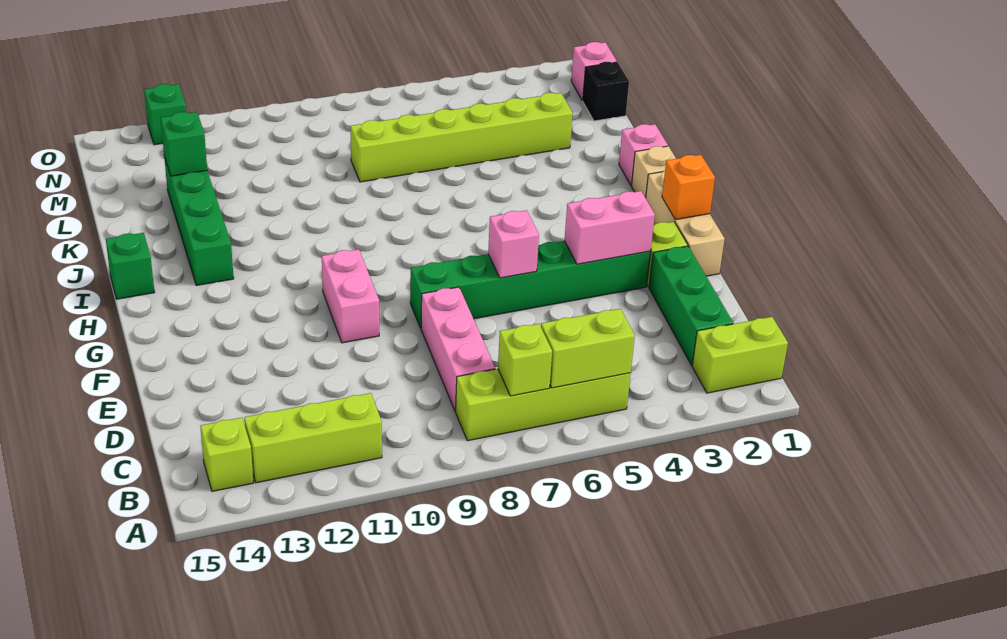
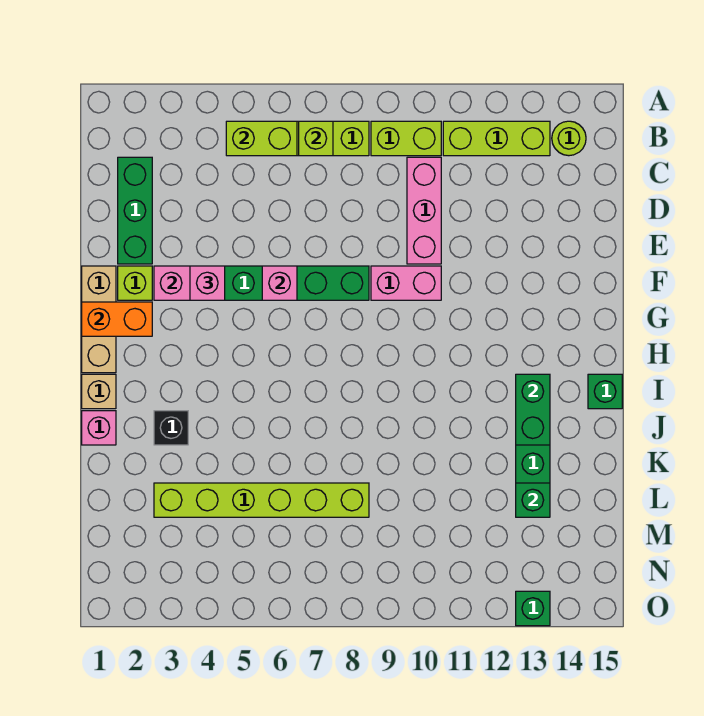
lime brick B1:B2 level 1 -> lime brick B9:B10 level 1
lime brick B14 level 1 -> lime round brick B14 level 1
pink brick C8:E8 level 1 -> pink brick C10:E10 level 1
pink brick F10:G10 level 1 -> pink brick F9:F10 level 1
orange brick G1 level 2 -> orange brick G1:G2 level 2
none -> green brick I13:J13 level 2
black brick M1 level 1 -> black brick J3 level 1
pink brick N1 level 1 -> pink brick F4 level 3

